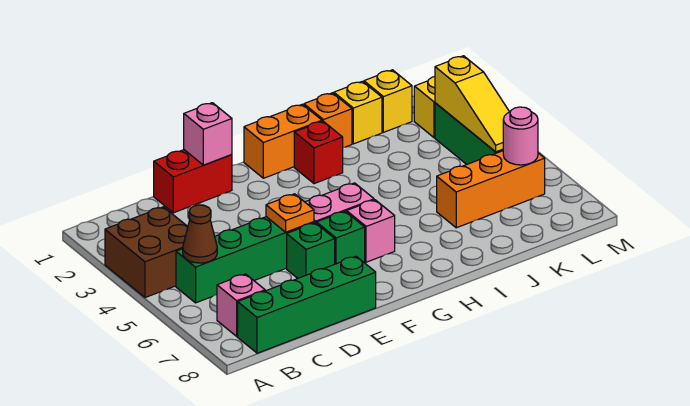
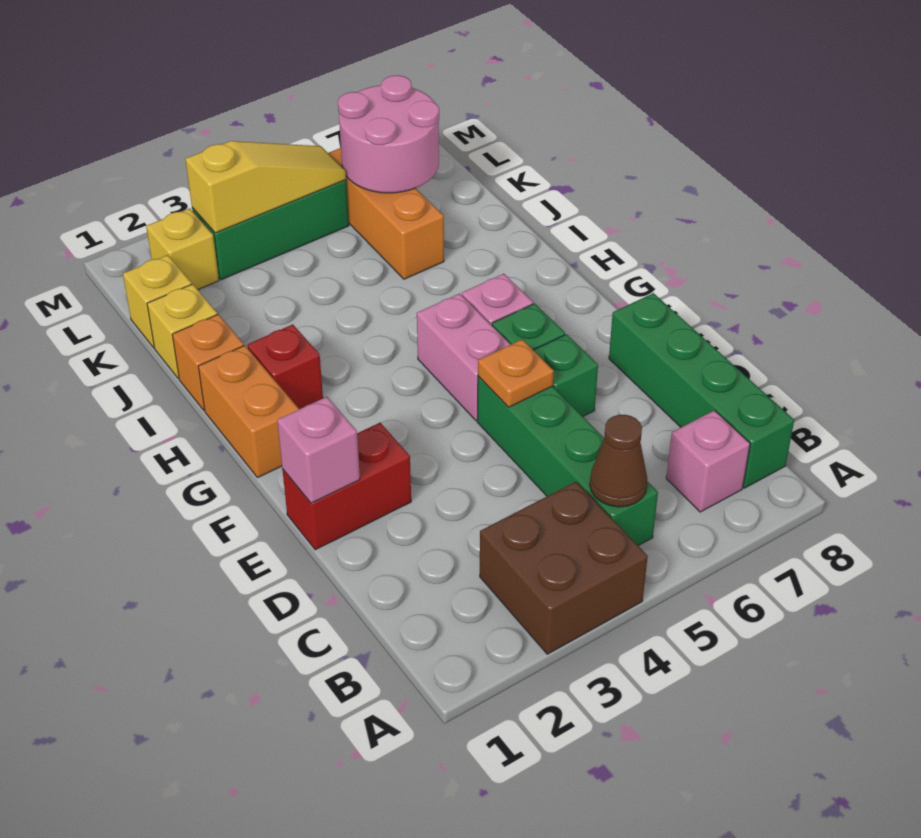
red brick D1:E1 level 1 -> red brick E1:E2 level 1
pink round brick L6 level 2 -> pink round brick K6:L7 level 2

